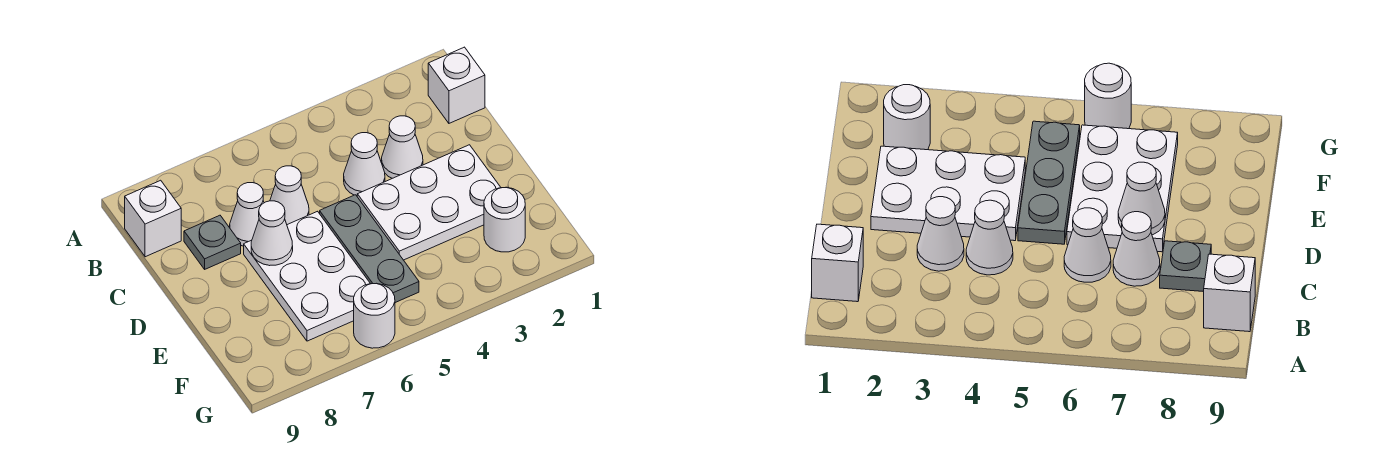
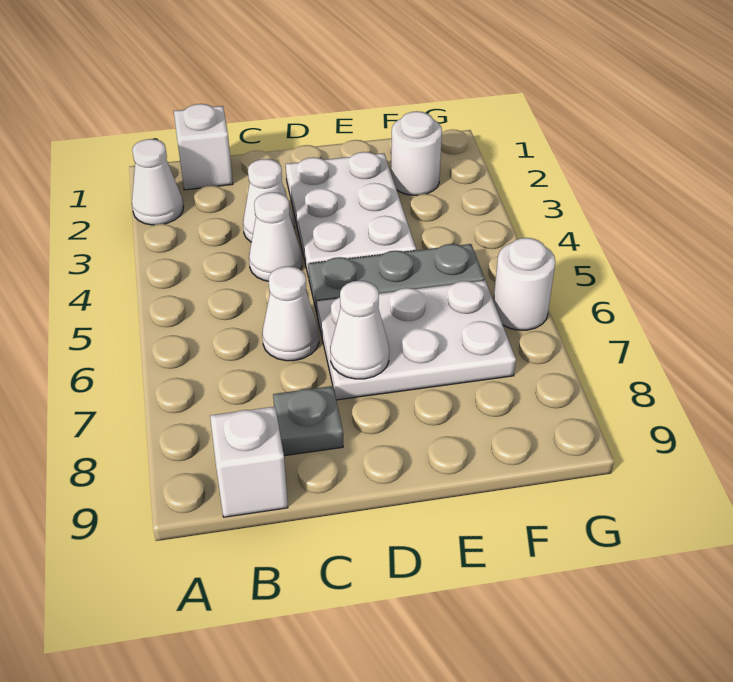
white cone C7 level 1 -> white cone A2 level 1

